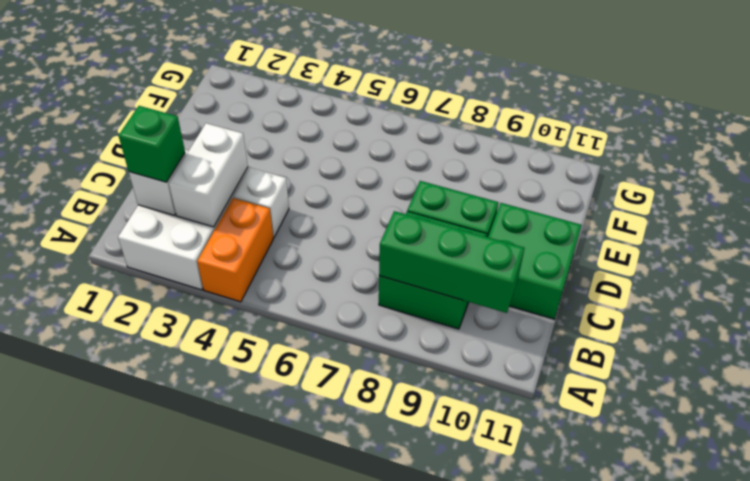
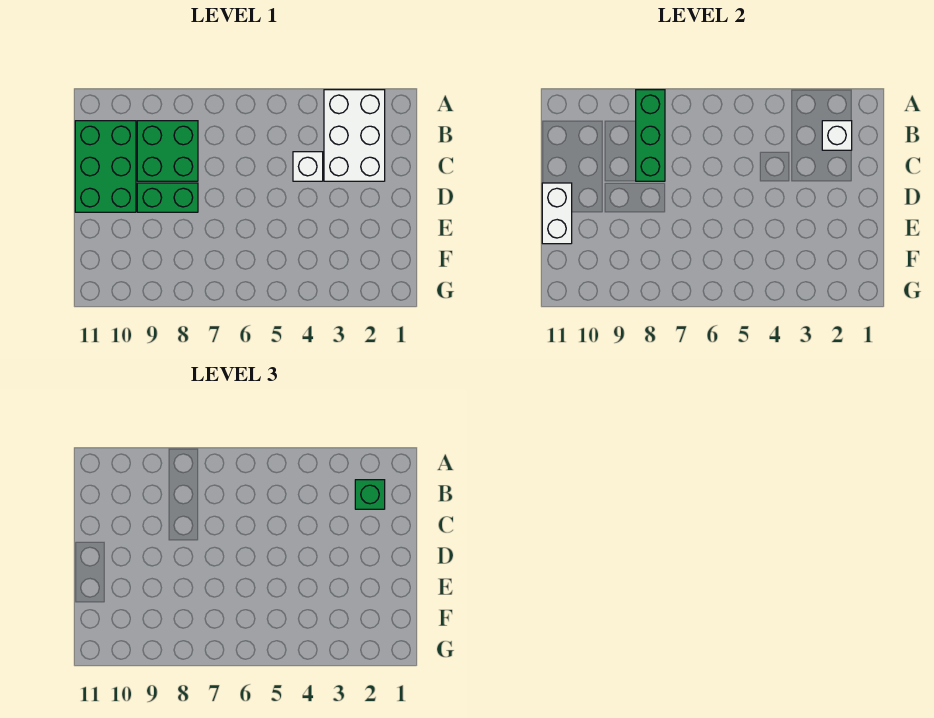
orange brick A4:B4 level 1 -> none
white brick B3:C3 level 2 -> white brick D11:E11 level 2
green brick B8:B10 level 2 -> green brick A8:C8 level 2
green brick C10:D11 level 1 -> green brick B10:D11 level 1

